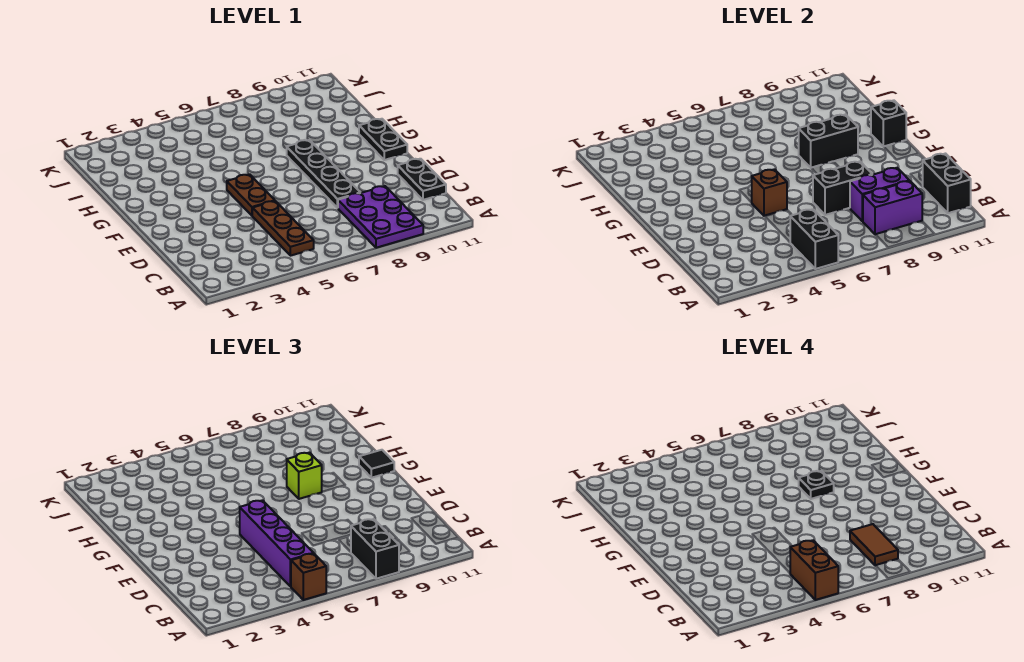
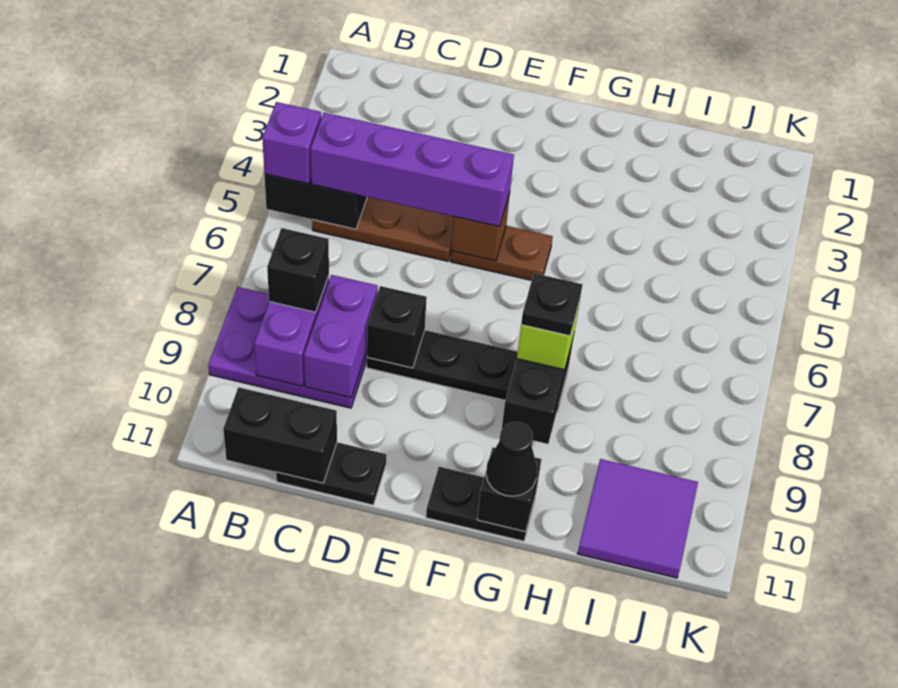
brown brick A5 level 3 -> purple brick A5 level 3
brown brick A5:B5 level 4 -> none
black brick A8:B8 level 3 -> black brick B8 level 3
brown tile B8:C8 level 4 -> none
black brick D7:D8 level 2 -> black brick D8 level 2
black tile G11 level 3 -> black cone G11 level 3
none -> purple tile I10:J11 level 1

